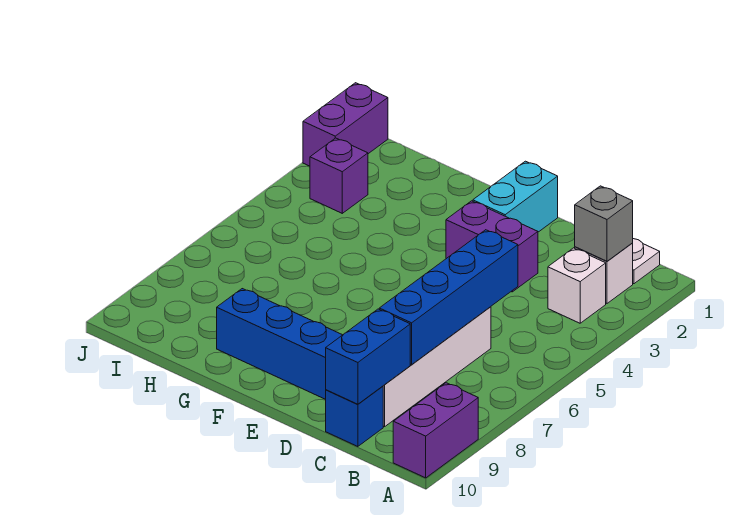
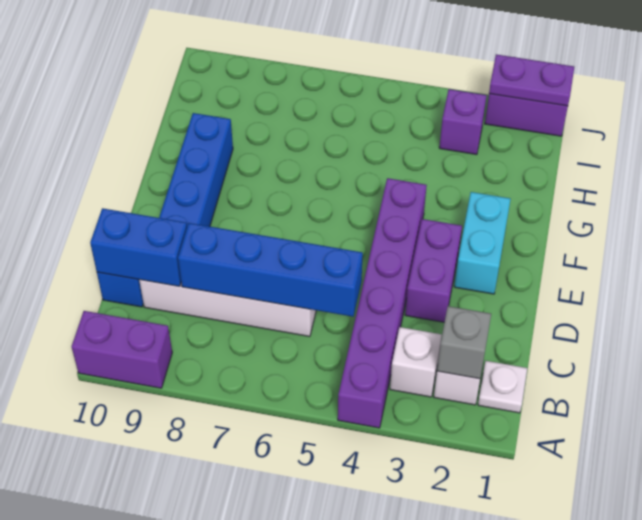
none -> purple brick A4:F4 level 1
cyan brick E1:E2 level 1 -> cyan brick E2:F2 level 1
none -> purple plate J1:J2 level 2

